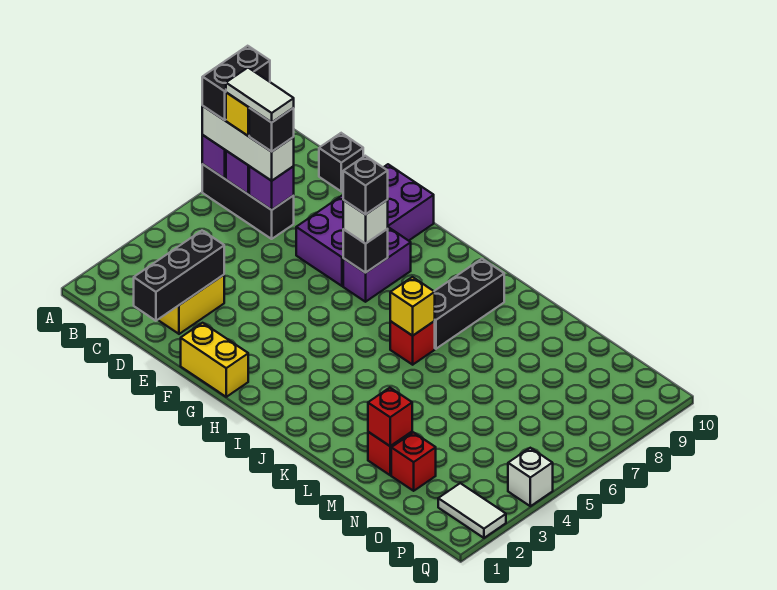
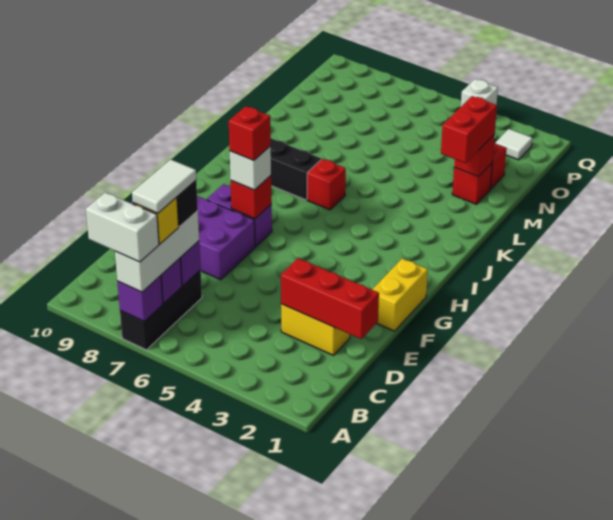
black brick A7:A8 level 4 -> white brick A7:A8 level 4
black brick C10 level 1 -> none
black brick D1:D3 level 2 -> red brick D1:D3 level 2
black brick G7 level 2 -> red brick G7 level 2
black brick G7 level 4 -> red brick G7 level 4
yellow brick J6 level 2 -> none
none -> red brick L2:M2 level 3
white tile P2:Q2 level 1 -> white tile P2 level 1

